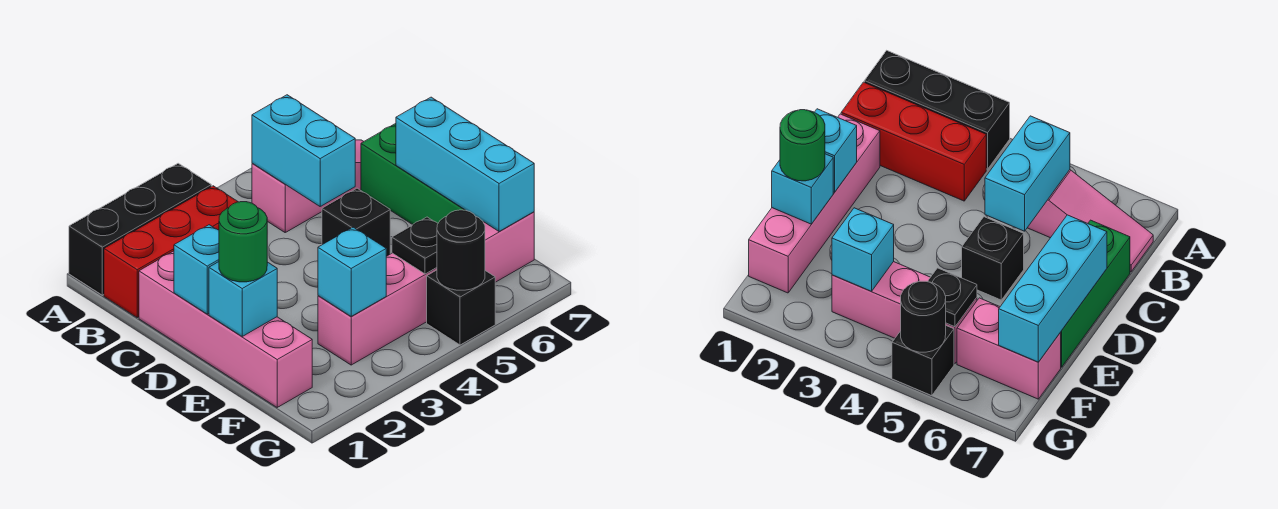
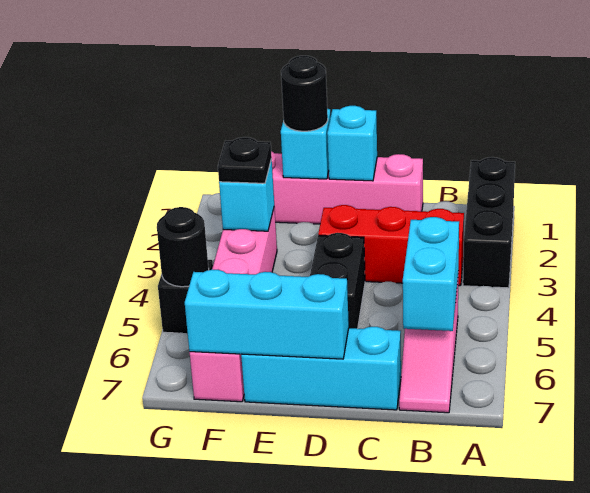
red brick B1:B3 level 1 -> red brick B3:D3 level 1
cyan brick B5:C5 level 2 -> cyan brick B5:B6 level 2
green brick C7:E7 level 1 -> cyan brick C7:E7 level 1
black brick D5 level 1 -> black brick D4:D5 level 1
green round brick E1 level 3 -> black round brick E1 level 3
black plate F5 level 2 -> black plate F3 level 3

